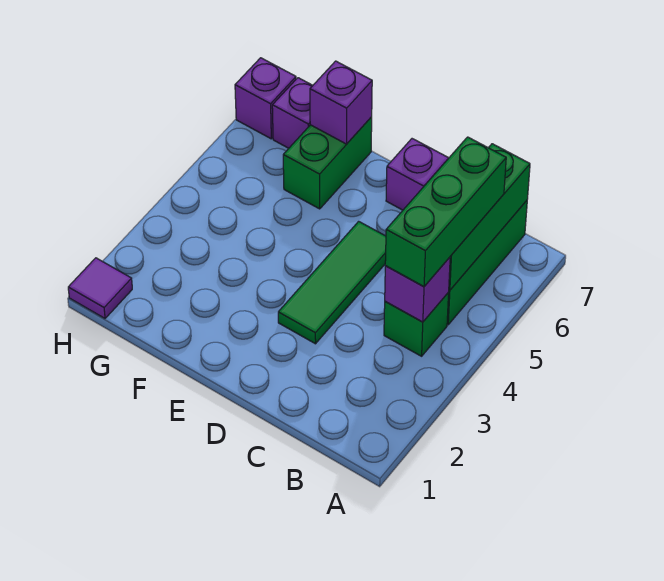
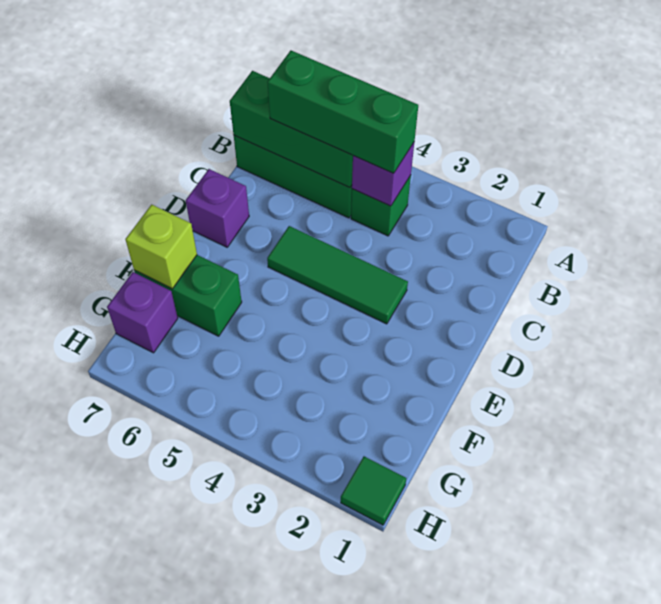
purple brick F7 level 2 -> lime brick F7 level 2
purple tile H1 level 1 -> green tile H1 level 1
purple brick H7 level 1 -> none

